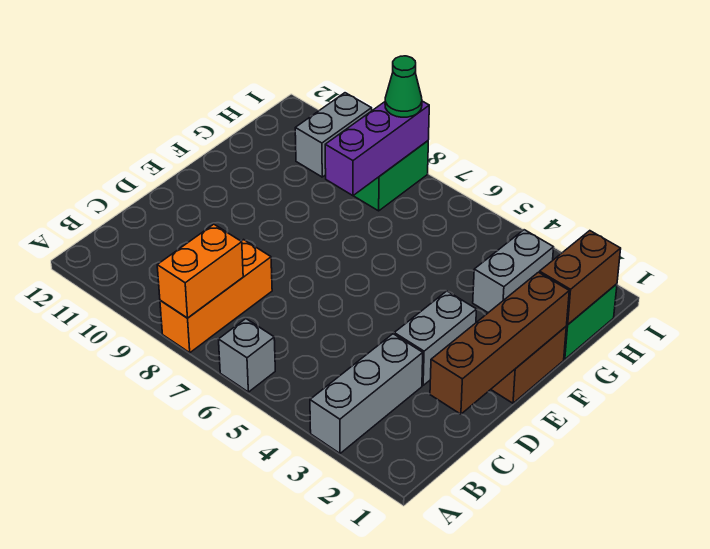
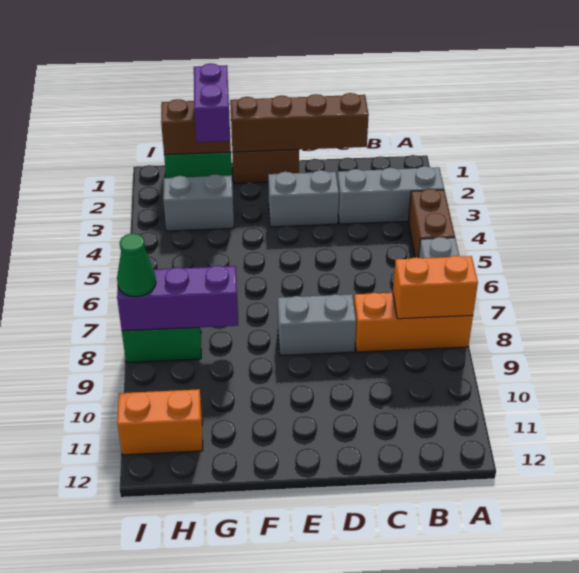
none -> brown brick A4:A5 level 1
none -> purple brick G1:G2 level 3
grey brick H10:I10 level 1 -> grey brick D8:E8 level 1
none -> orange brick H11:I11 level 1

